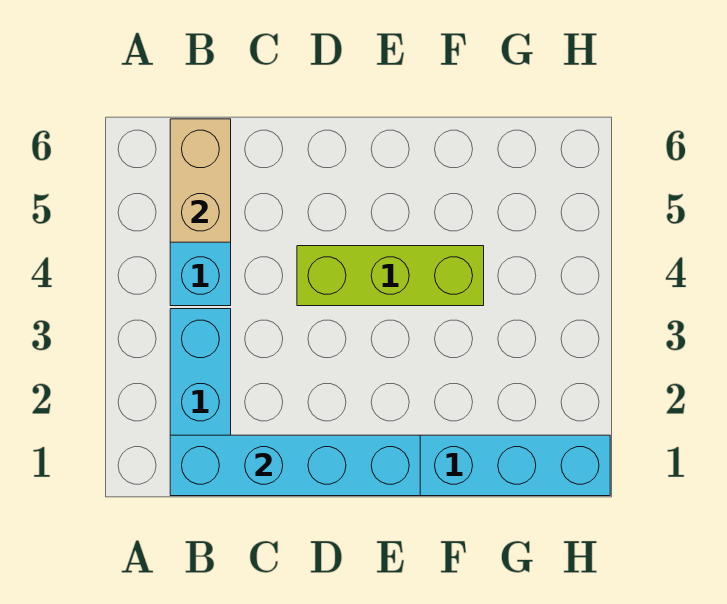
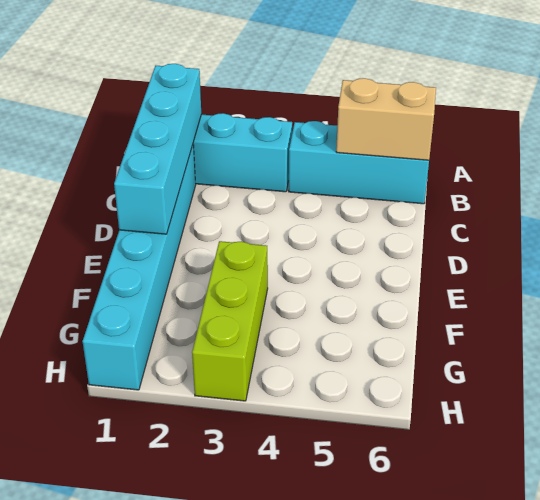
lime brick D4:F4 level 1 -> lime brick F3:H3 level 1

